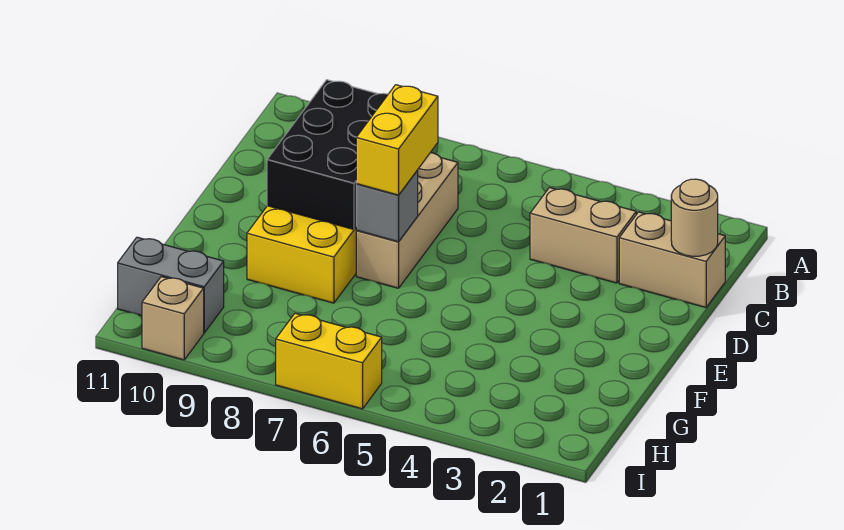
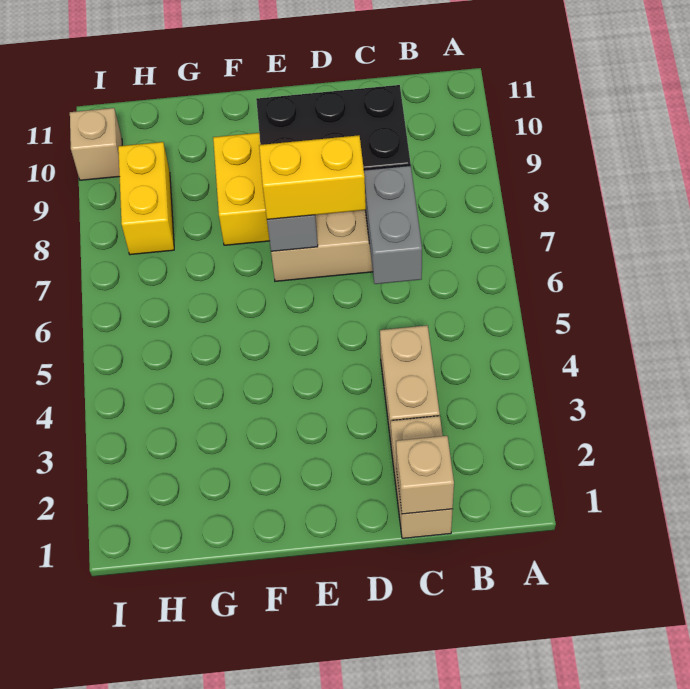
tan round brick C1 level 2 -> tan brick C1 level 2
grey brick H10:H11 level 1 -> grey brick C6:C7 level 2
yellow brick I6:I7 level 1 -> yellow brick H8:H9 level 1

